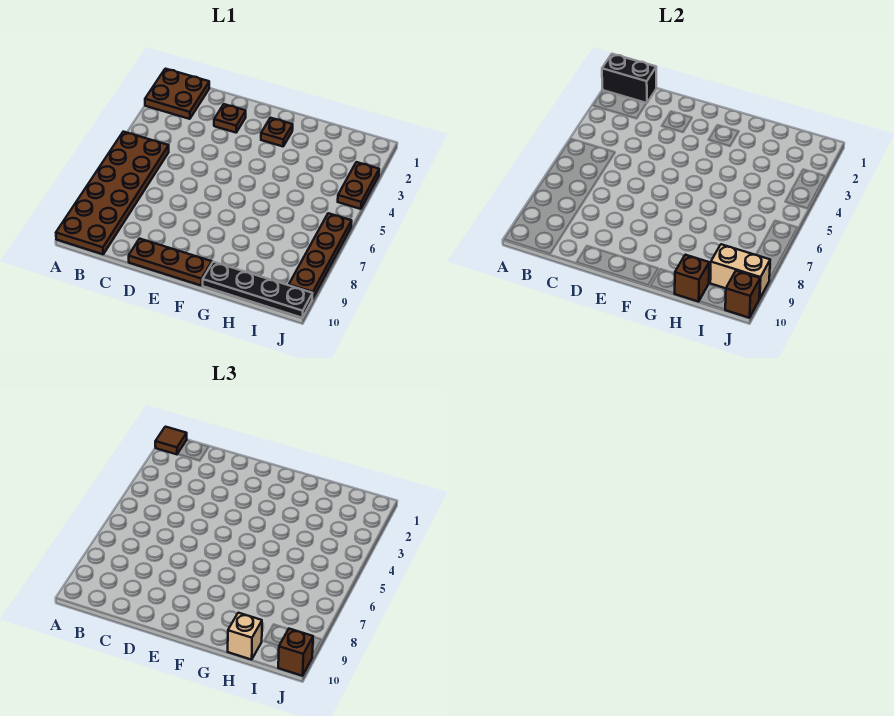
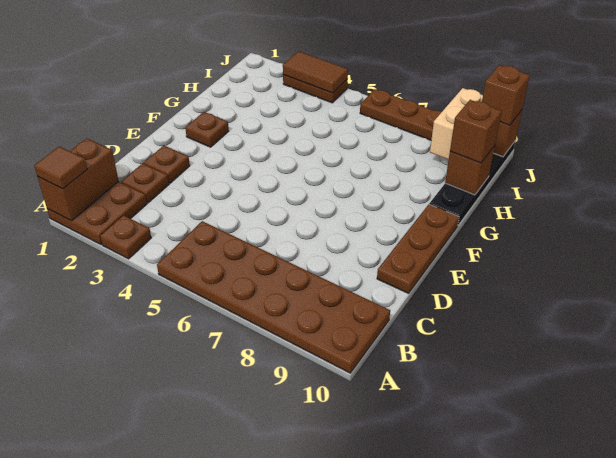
black brick A1:B1 level 2 -> brown brick A1:B1 level 2
none -> brown plate A3 level 1
none -> brown plate C2 level 1
tan brick H10 level 3 -> brown brick H10 level 3
none -> brown tile J3:J4 level 2

